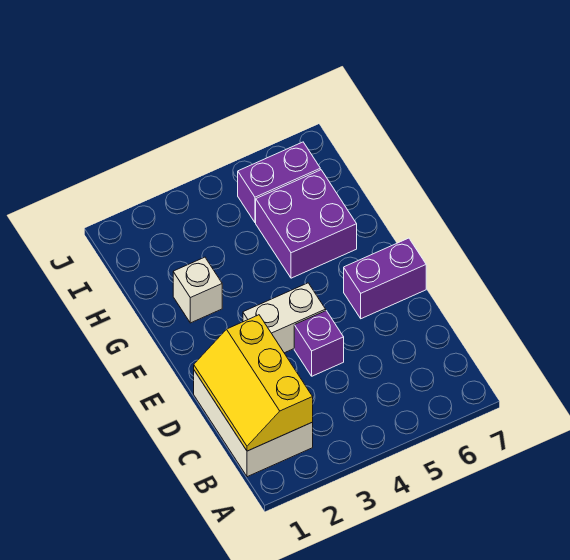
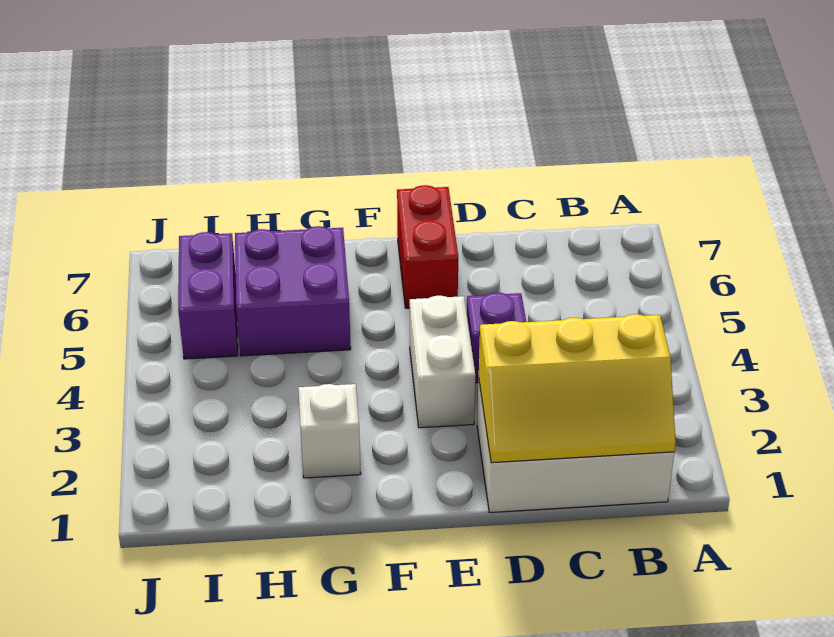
purple brick E6:E7 level 1 -> red brick E6:E7 level 1

